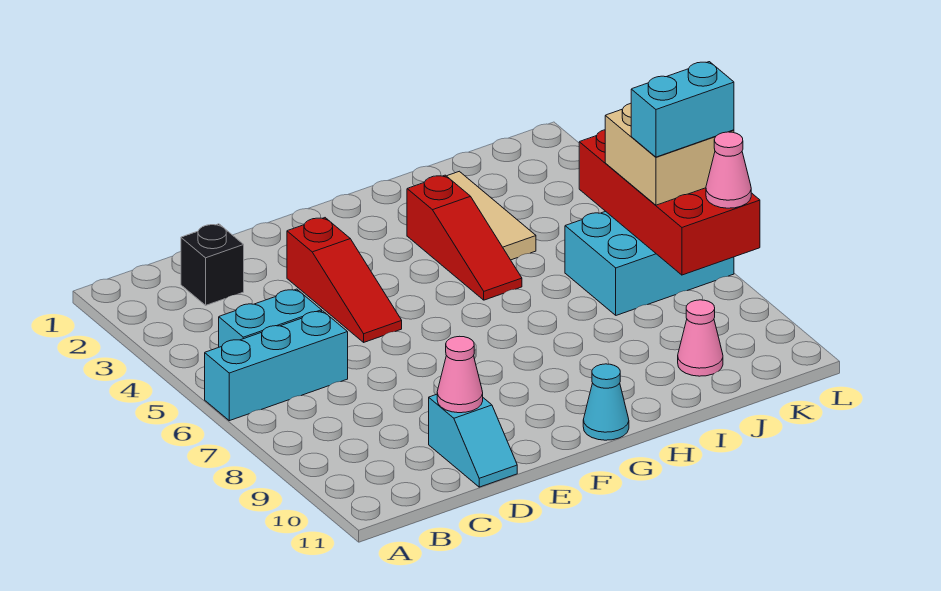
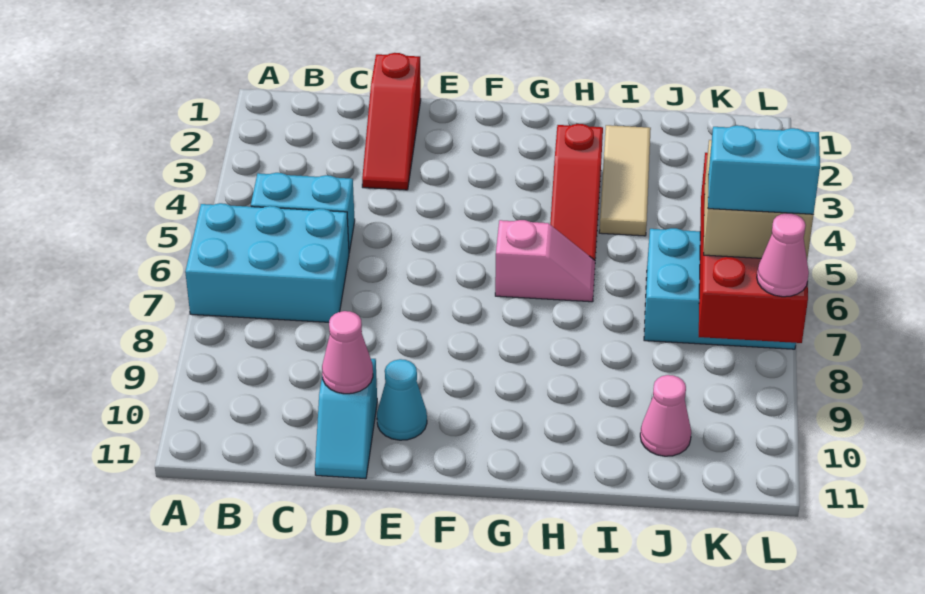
cyan brick A6:C6 level 1 -> cyan brick A6:C7 level 1
black brick C2 level 1 -> none
red slope E3:E5 level 1 top 3 -> red slope D1:D3 level 1 top 1
none -> pink slope G6:H6 level 1 top G
cyan cone G11 level 1 -> cyan cone E10 level 1

